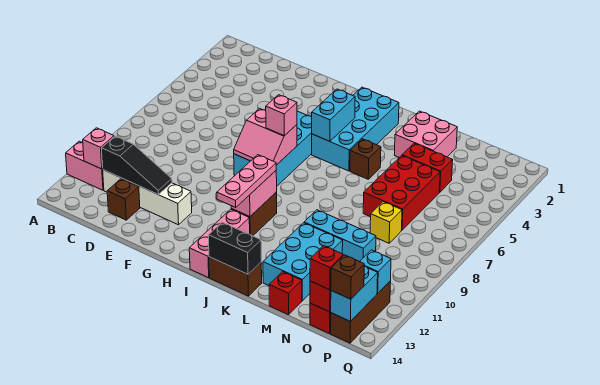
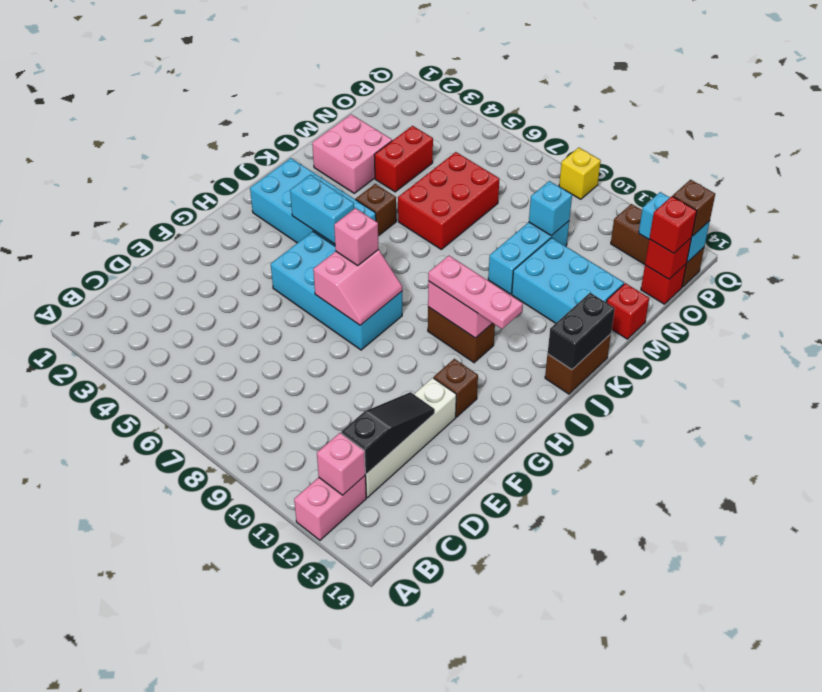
brown brick D13 level 1 -> brown brick G12 level 1
pink brick I12:I14 level 1 -> none
red brick M5:N7 level 1 -> red brick L6:N7 level 1
yellow brick N8 level 1 -> yellow brick Q9 level 1
cyan brick P12 level 2 -> cyan brick N10 level 2

